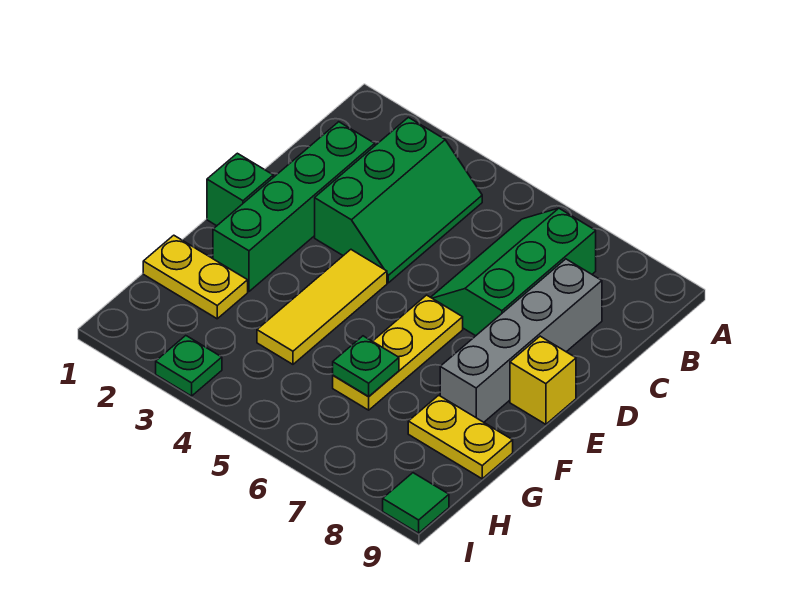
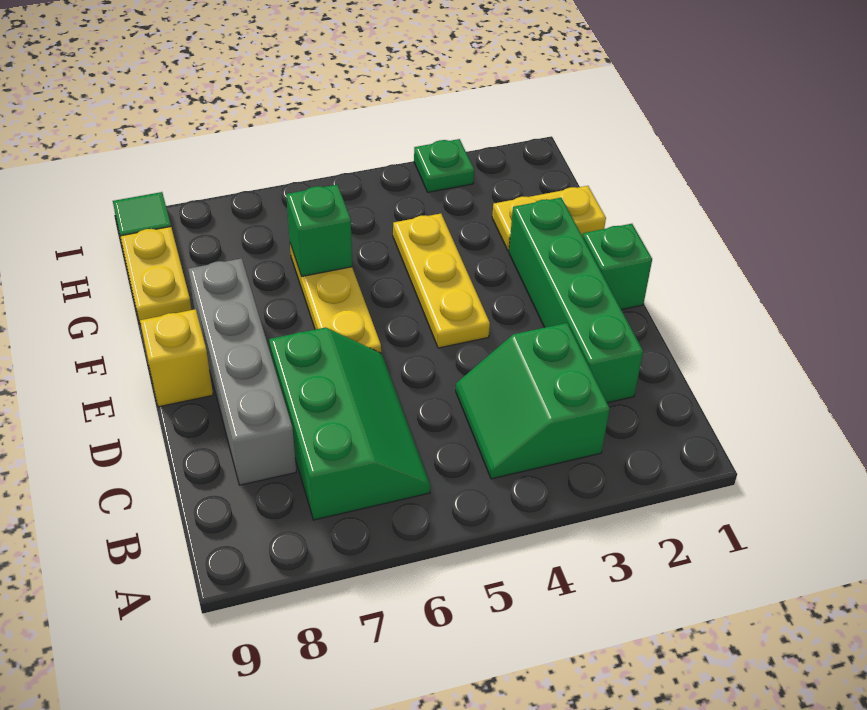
green slope B3:D4 level 1 top 3 -> green slope B3:C4 level 1 top 3
yellow tile E4:G4 level 1 -> yellow plate E4:G4 level 1
green plate G6 level 2 -> green brick G6 level 2
yellow plate G8:G9 level 1 -> yellow plate G9:H9 level 1

